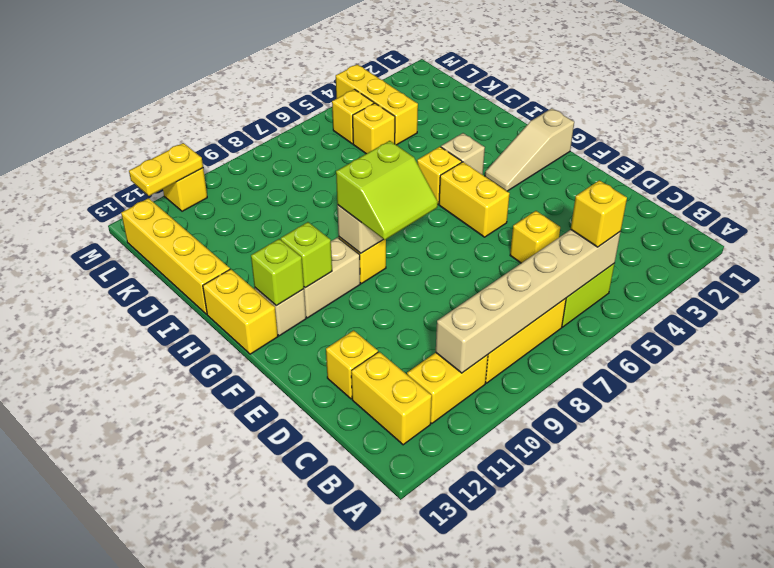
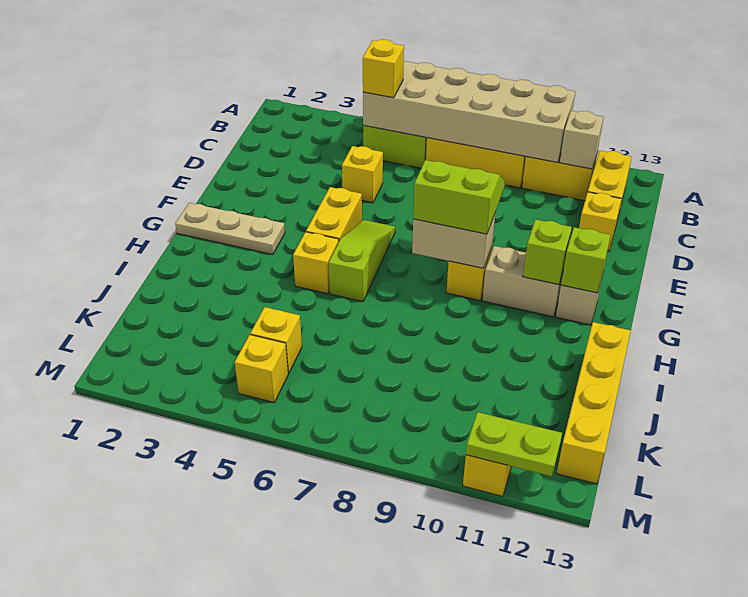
tan brick B5:B10 level 2 -> tan brick A5:B10 level 2
none -> lime slope F6:H6 level 1 top H
tan slope G1:G3 level 1 top 1 -> tan plate G1:G3 level 1
yellow brick G13:H13 level 1 -> none
tan brick H4 level 1 -> tan brick B11 level 2
yellow brick K4:M4 level 1 -> none
yellow plate M11:M12 level 2 -> lime plate M11:M12 level 2

